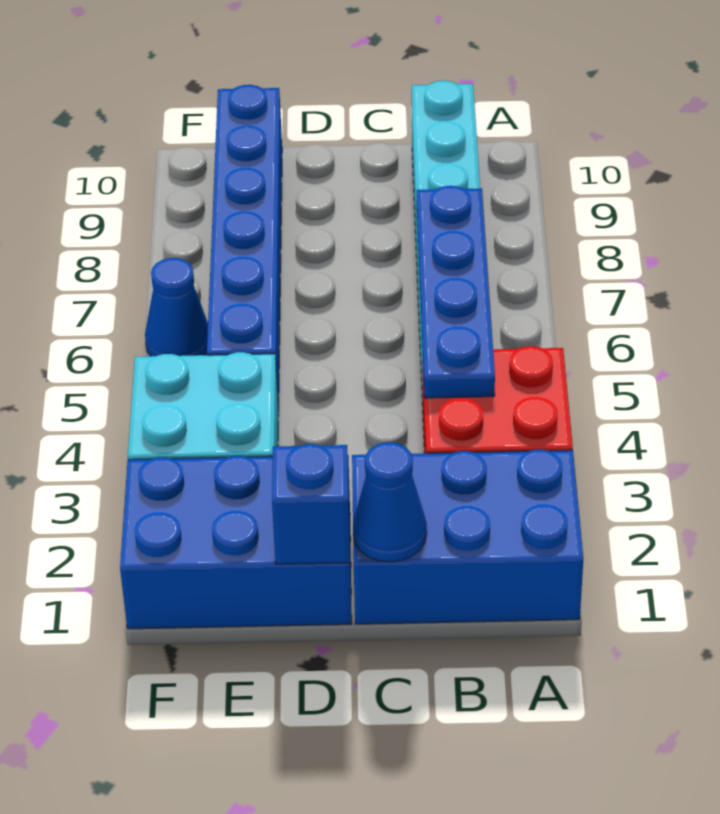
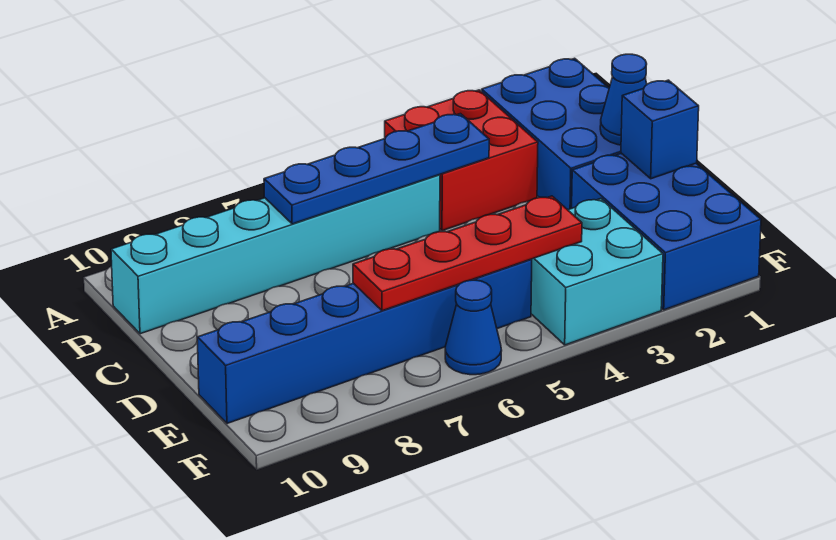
none -> red plate E4:E7 level 2

